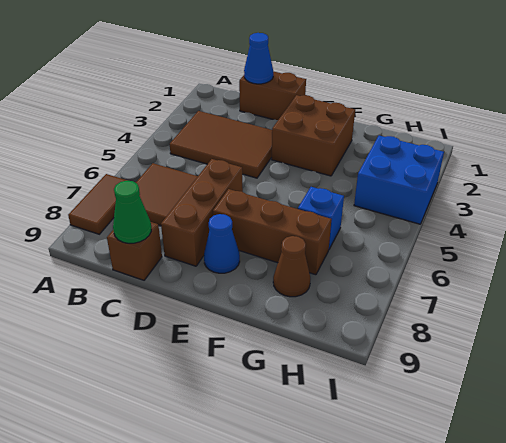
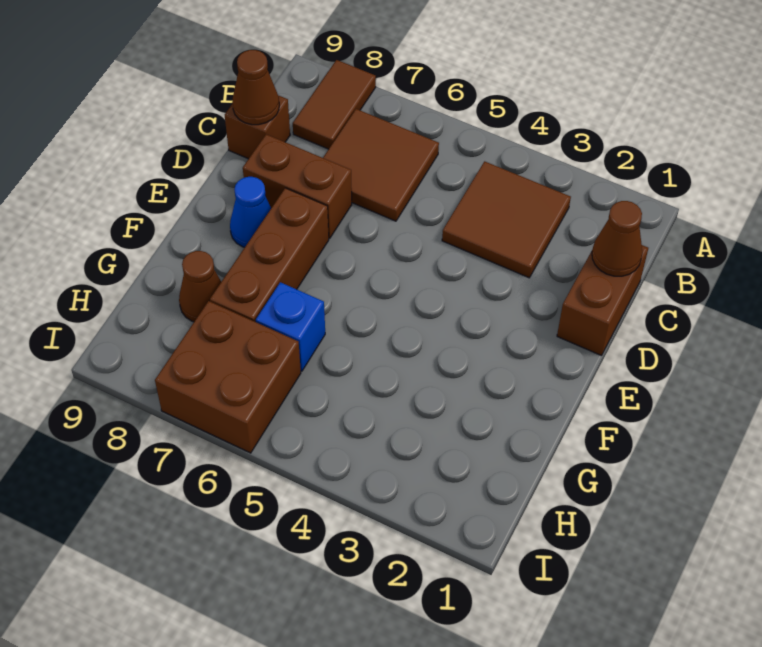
brown tile A7:A8 level 1 -> brown tile A8:B8 level 1
brown tile B3:D4 level 1 -> brown tile B3:C4 level 1
blue cone C1 level 2 -> brown cone C1 level 2
green cone C9 level 2 -> brown cone C9 level 2
brown brick D6:D8 level 1 -> brown brick D7:D8 level 1
brown brick E2:F3 level 1 -> brown brick H6:I7 level 1
blue brick H3:I4 level 1 -> none

